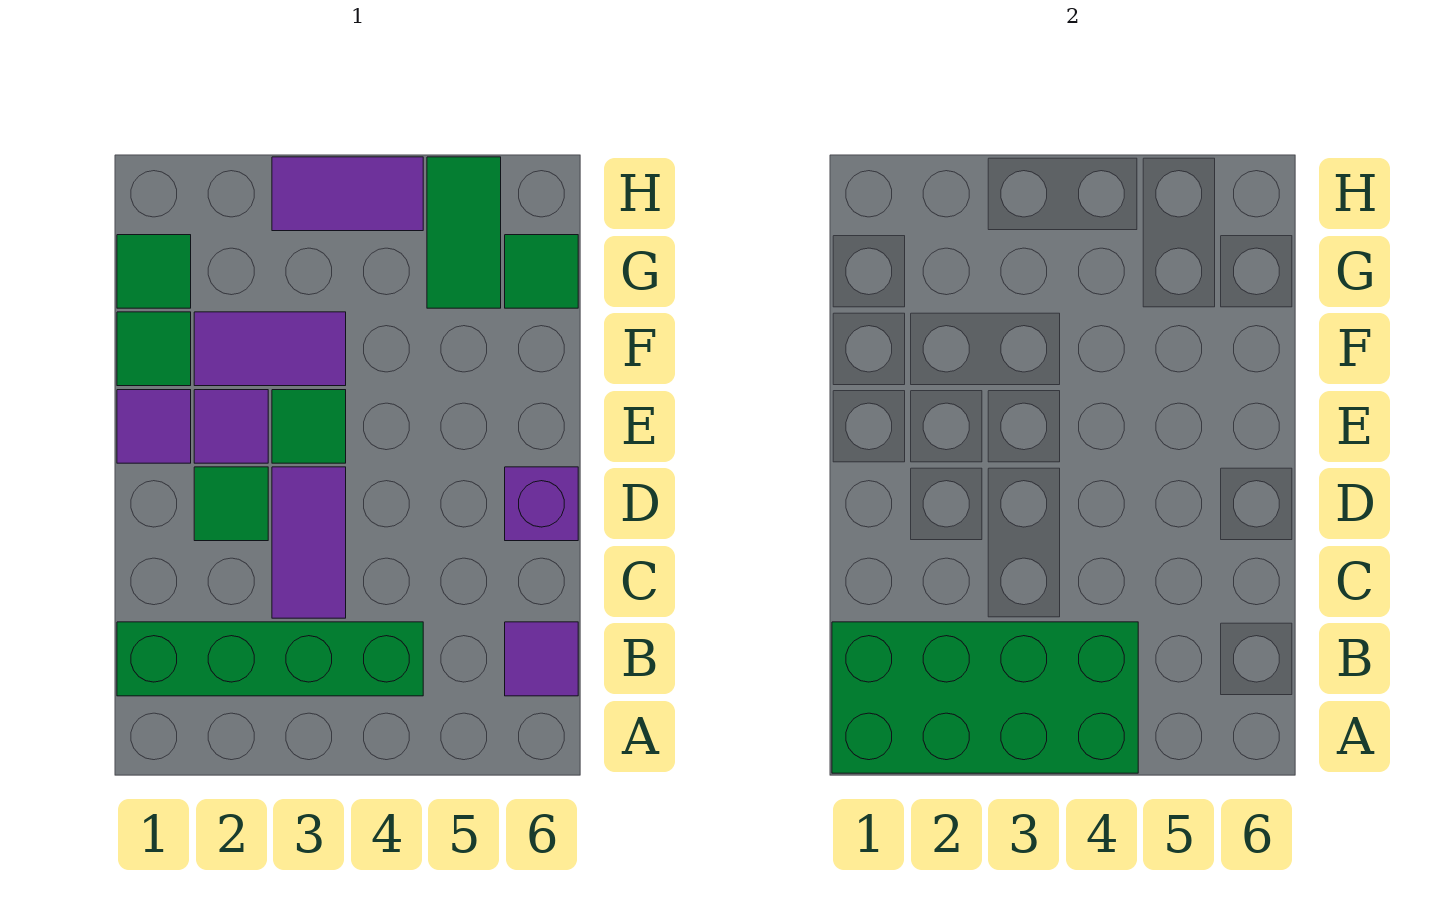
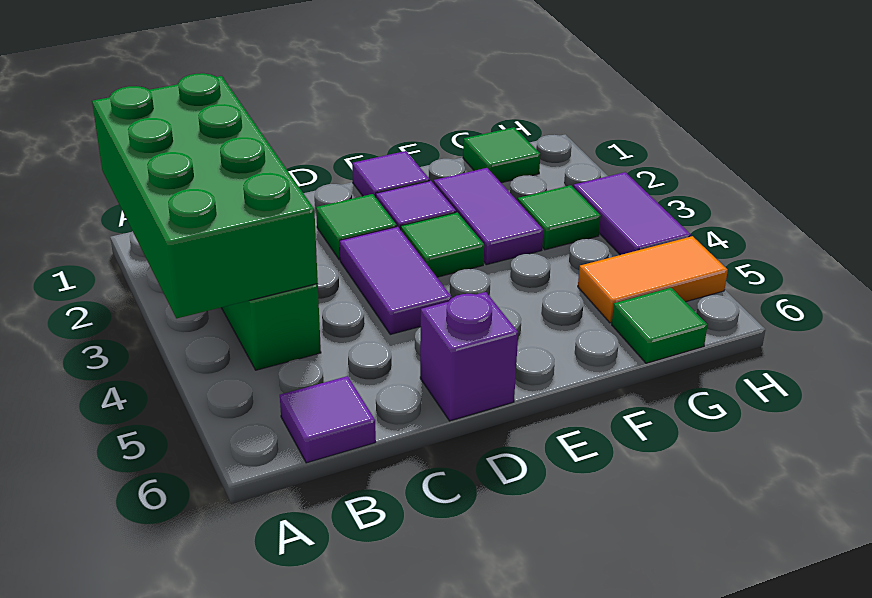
purple tile C3:D3 level 1 -> purple tile D3:D4 level 1
green tile F1 level 1 -> green tile G3 level 1
green tile G5:H5 level 1 -> orange tile G5:H5 level 1

